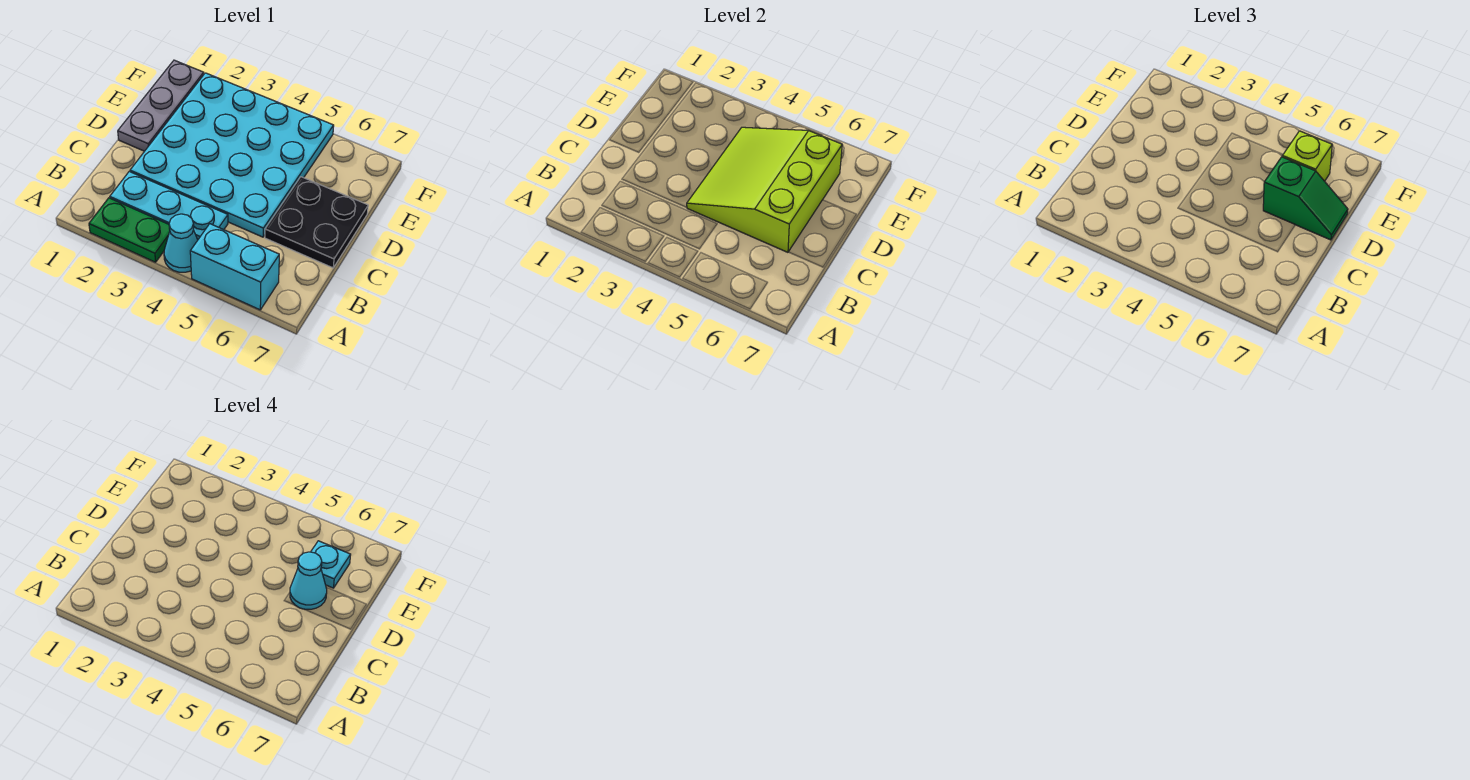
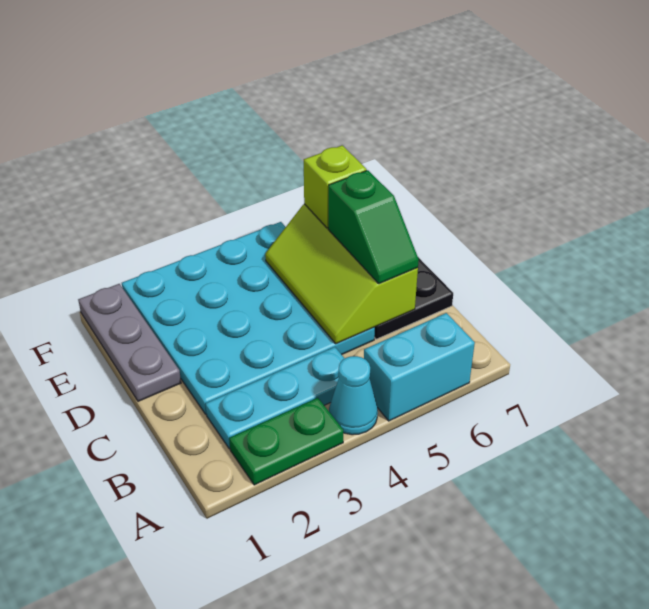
lime slope C4:E6 level 2 top 6 -> lime slope C5:E6 level 2 top 6
green slope D6:D7 level 3 top 6 -> green slope C6:D6 level 3 top D
cyan cone D6 level 4 -> none
cyan plate E6 level 4 -> none

